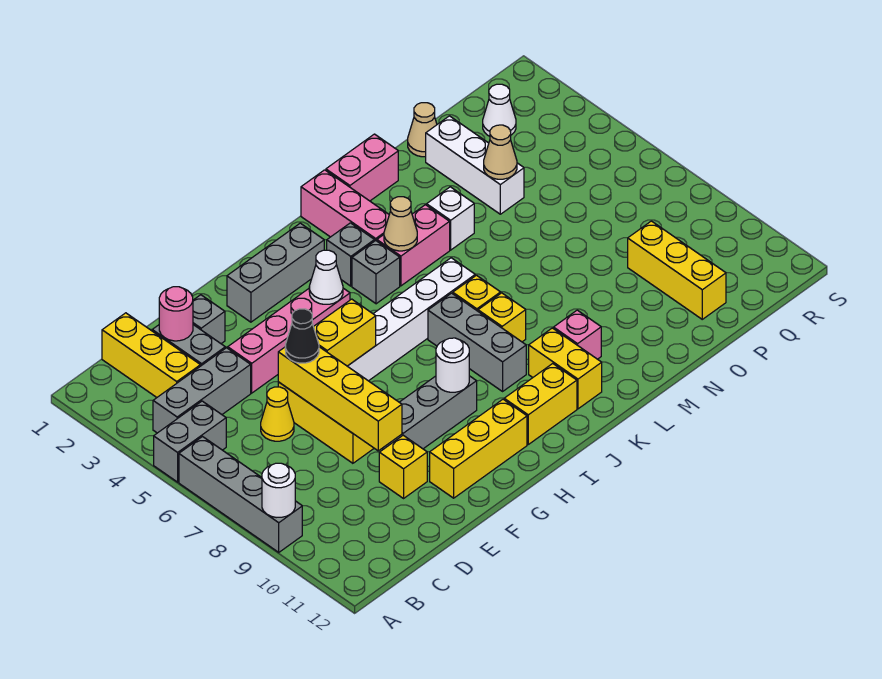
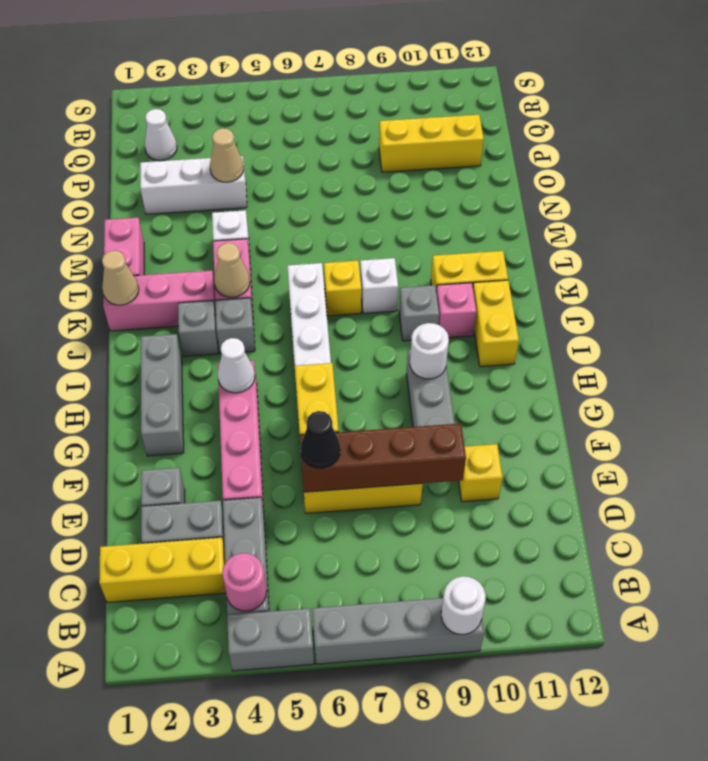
grey brick A5:B5 level 1 -> grey brick A4:A5 level 1
pink round brick D2 level 2 -> pink round brick B4 level 2
yellow cone D6 level 1 -> none
yellow brick E6:E9 level 2 -> brown brick E6:E9 level 2
yellow brick F11:H11 level 1 -> none
grey brick J7:J9 level 1 -> grey brick J9 level 1
yellow brick K8 level 1 -> white brick K8 level 1
pink brick L10 level 1 -> pink brick J10 level 1
tan cone O1 level 1 -> tan cone K1 level 2

